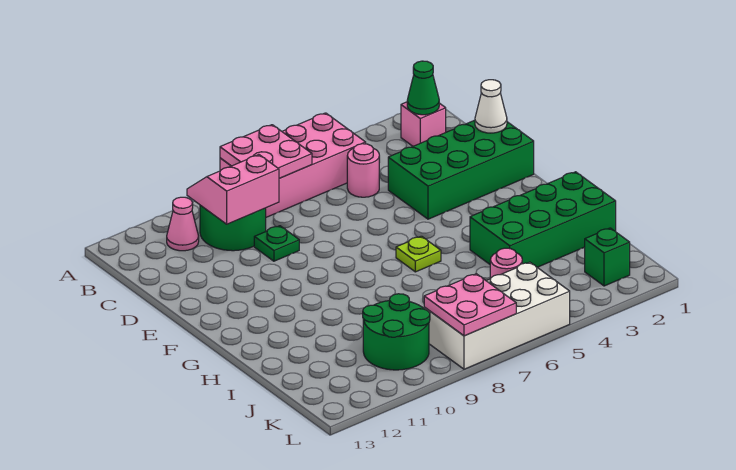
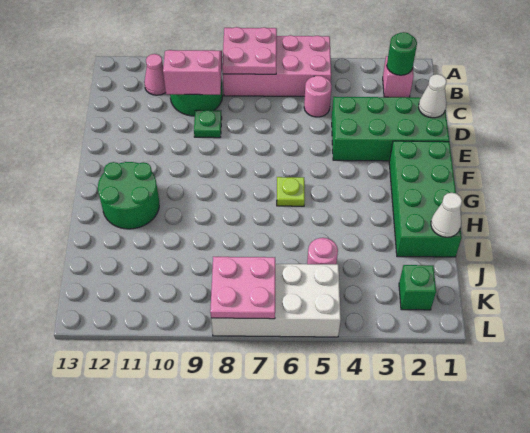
green cone B2 level 2 -> green round brick B2 level 2
green brick H1:I4 level 1 -> green brick F1:I2 level 1
none -> white cone I1 level 2
green round brick J9:K10 level 1 -> green round brick G11:H12 level 1

